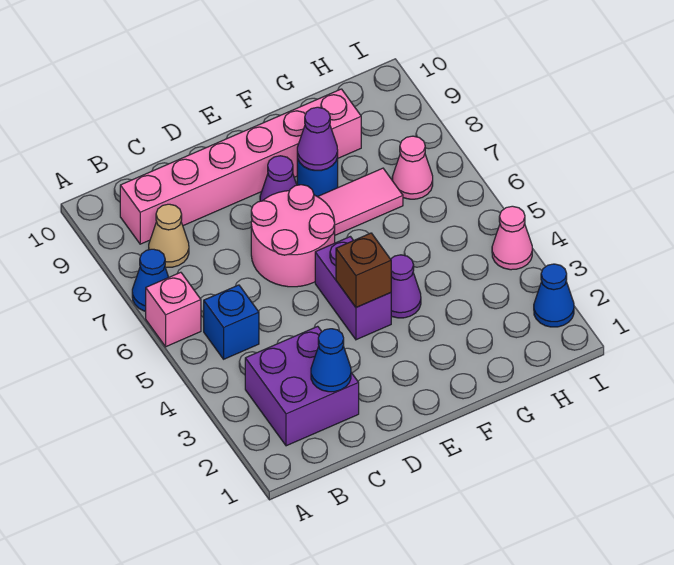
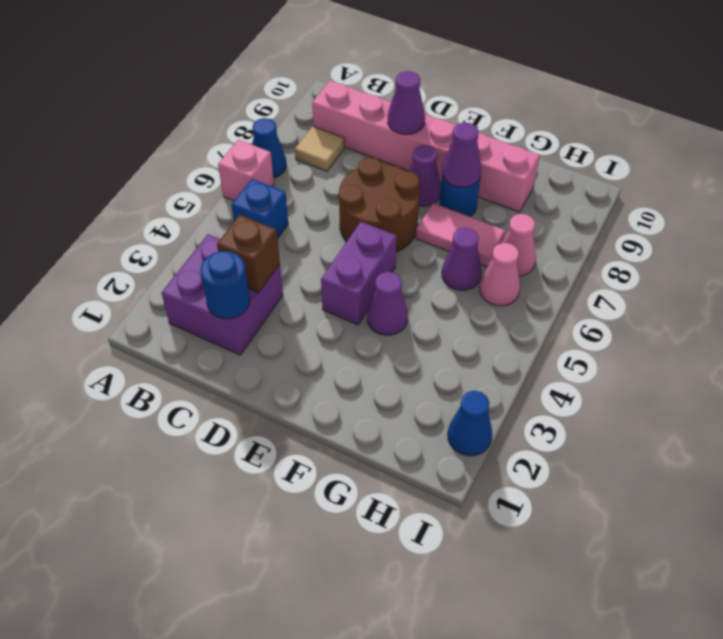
tan cone B8 level 1 -> tan tile B8 level 1
blue cone C2 level 2 -> blue round brick C2 level 2
pink round brick D6:E7 level 1 -> brown round brick D6:E7 level 1
none -> purple cone D9 level 2
brown brick E4 level 2 -> brown brick C3 level 2
none -> purple cone G6 level 1
pink cone I4 level 1 -> pink cone H6 level 1

